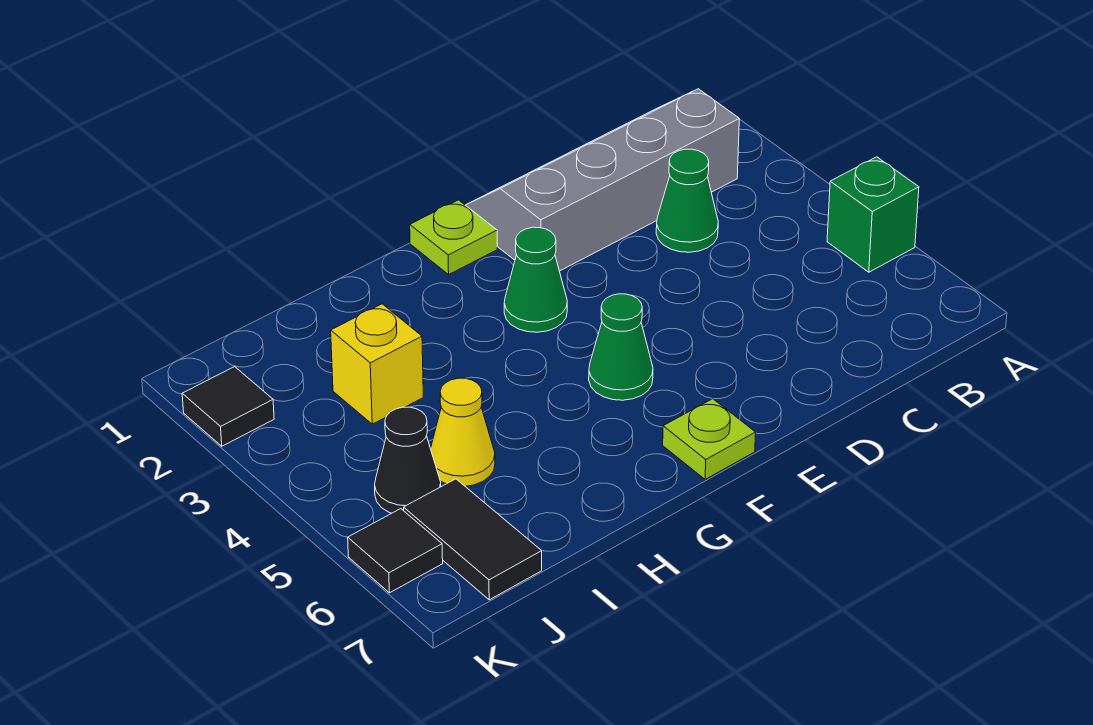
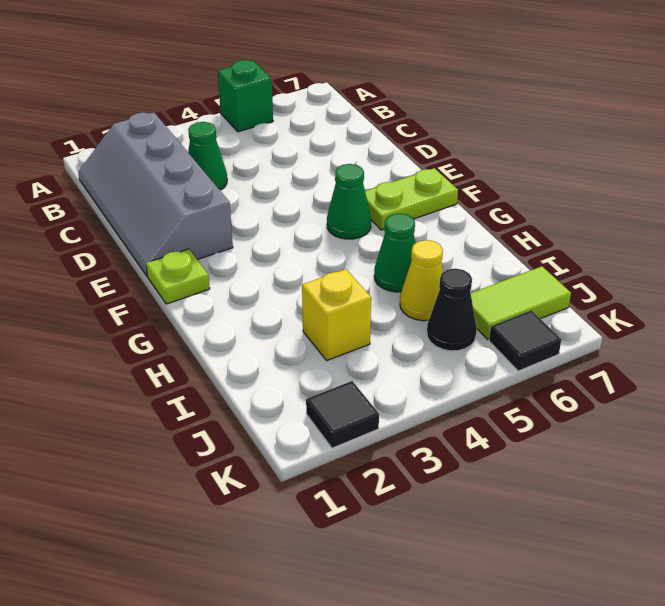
green cone F3 level 1 -> green cone H5 level 1
lime plate F7 level 1 -> lime plate F6:F7 level 1
black tile J6:J7 level 1 -> lime tile J6:J7 level 1

